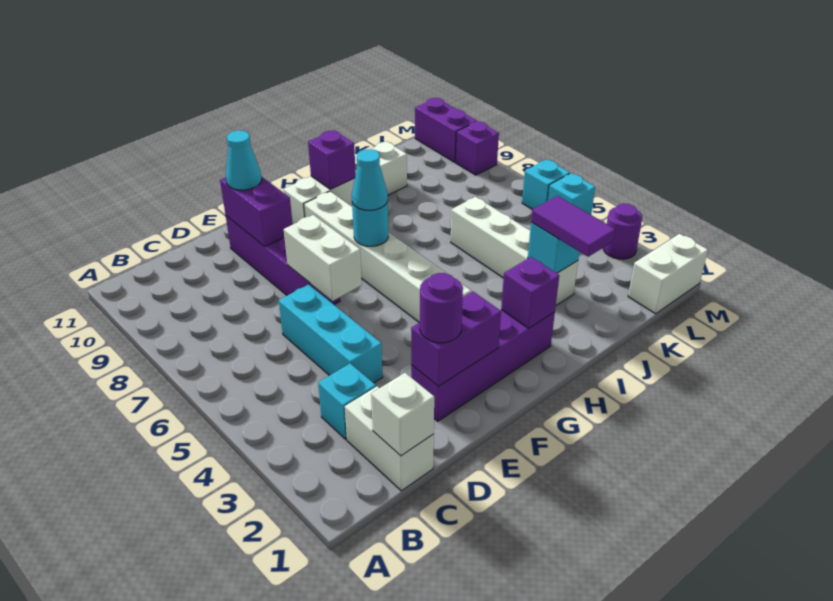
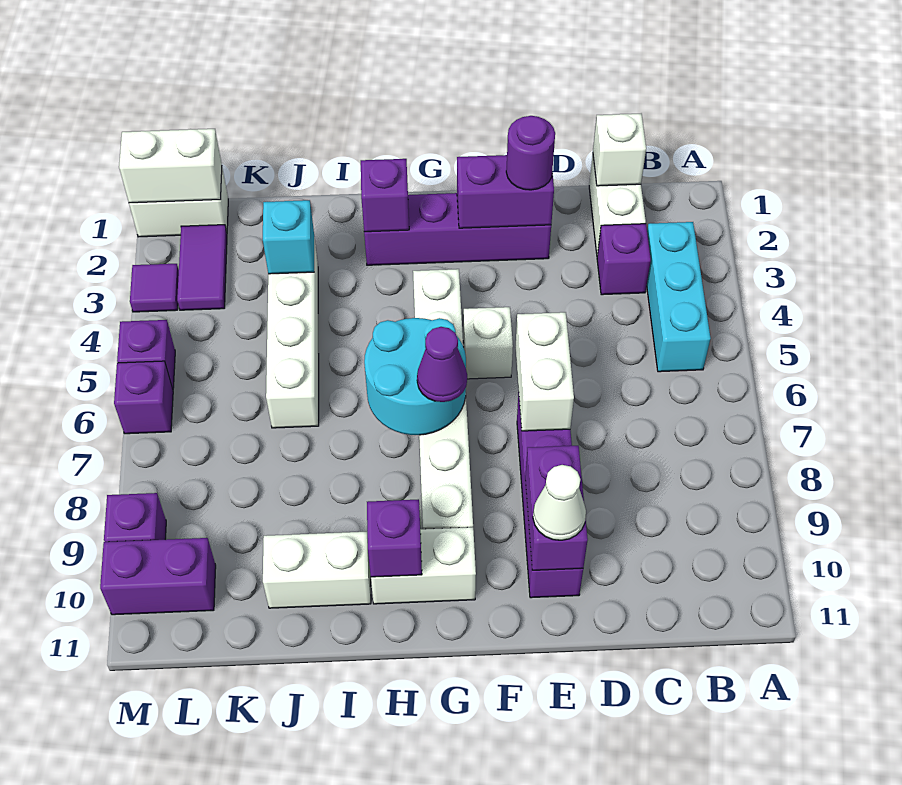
cyan brick C3 level 1 -> purple brick C3 level 1
cyan brick D4:D6 level 1 -> cyan brick B3:B5 level 1
cyan cone E10 level 3 -> white cone E10 level 3
none -> white brick F5 level 1
cyan round brick G7 level 2 -> cyan round brick G6:H7 level 2
cyan cone G7 level 3 -> purple cone G7 level 3
purple tile J2:J3 level 3 -> purple tile L2:L3 level 1
none -> white brick L1:M1 level 2
purple round brick M3 level 1 -> purple tile M3 level 1
cyan brick M5 level 1 -> purple brick M5 level 1
cyan brick M6 level 1 -> purple brick M6 level 1
purple brick M10:M11 level 1 -> purple brick L10:M10 level 1

